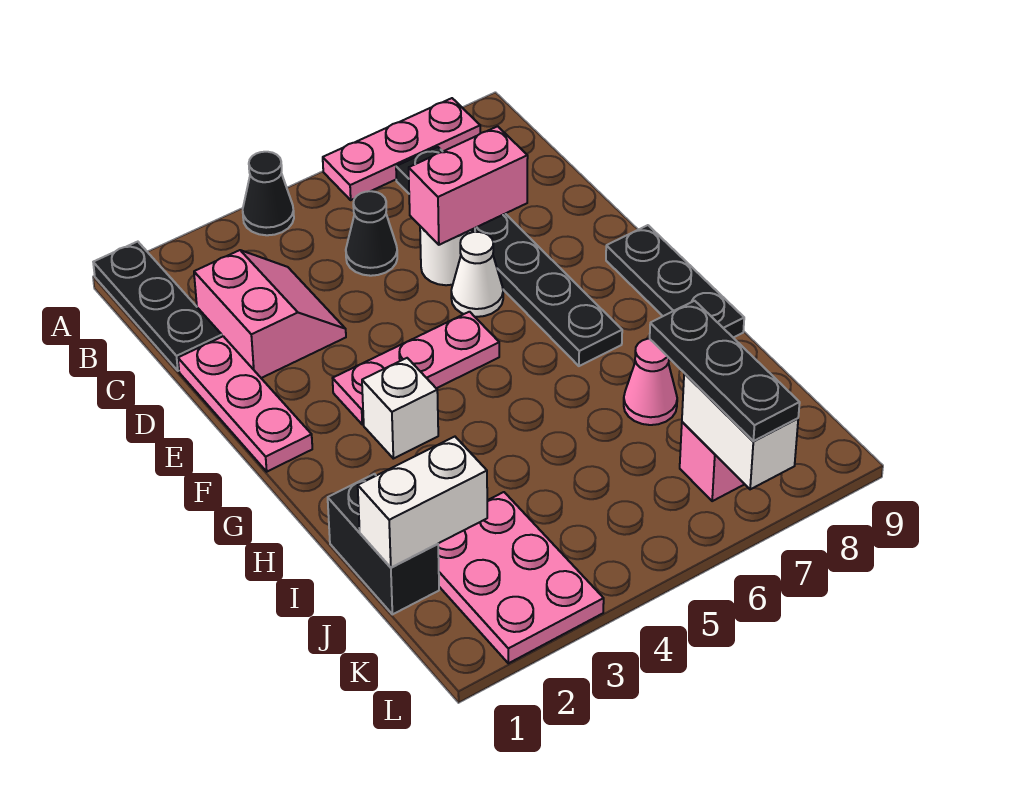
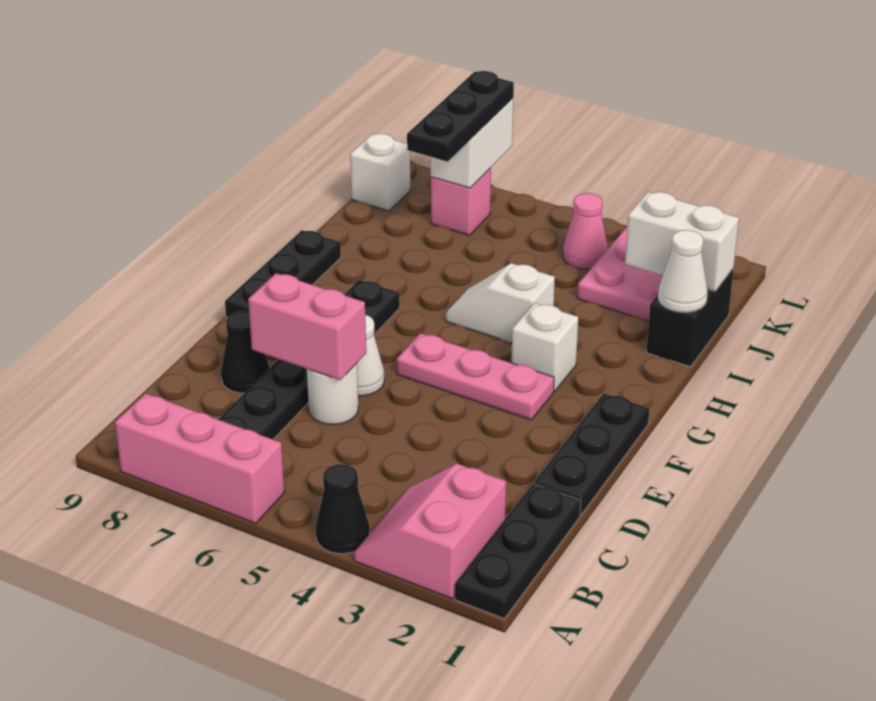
pink plate A6:A8 level 1 -> pink brick A6:A8 level 1
pink slope C2:D3 level 1 top 2 -> pink slope A2:B3 level 1 top 2
black cone C5 level 1 -> black cone D8 level 1
pink plate D1:F1 level 1 -> black plate D1:F1 level 1
none -> white slope H4:H5 level 1 top 4
none -> white cone I1 level 2
pink cone I7 level 1 -> pink cone K4 level 1
none -> white brick K9 level 1

